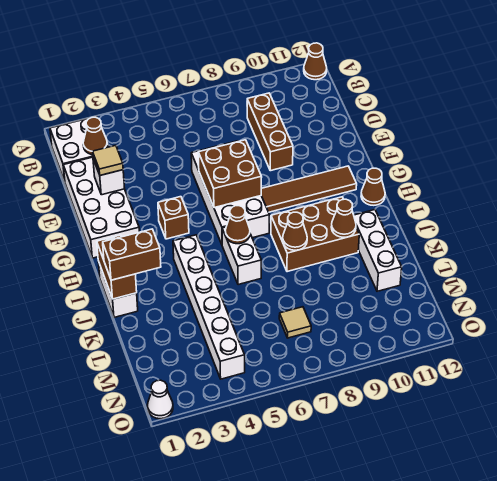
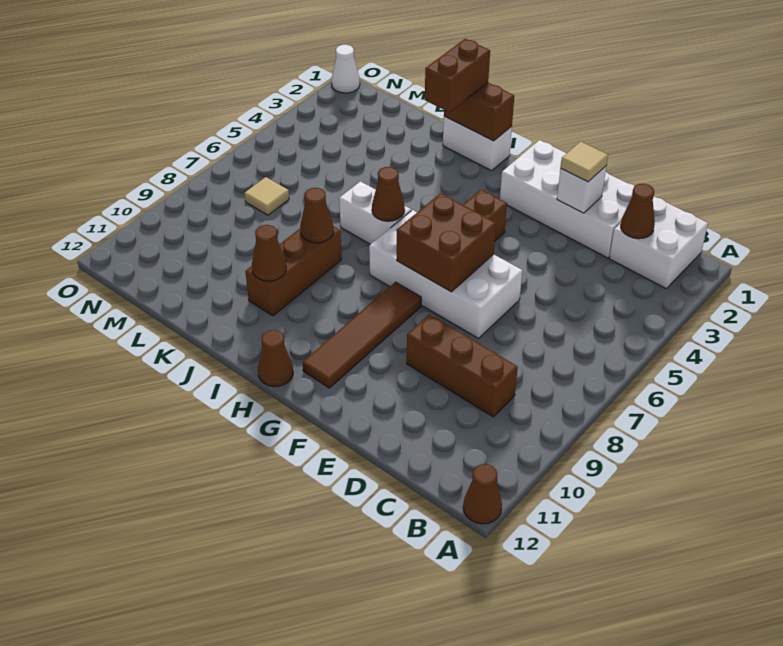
white brick I4:N4 level 1 -> none
brown brick I8:J10 level 1 -> brown brick J8:J10 level 1
white brick J11:L11 level 1 -> none

